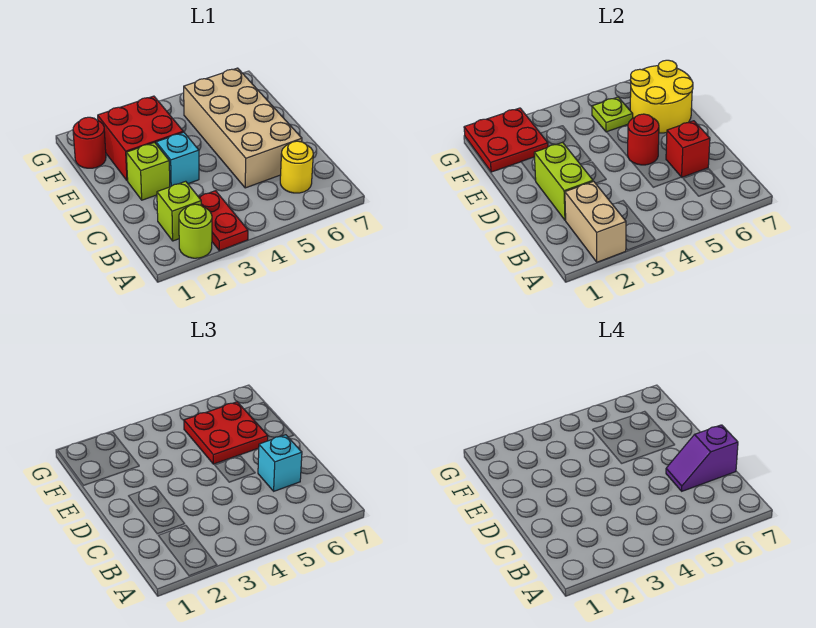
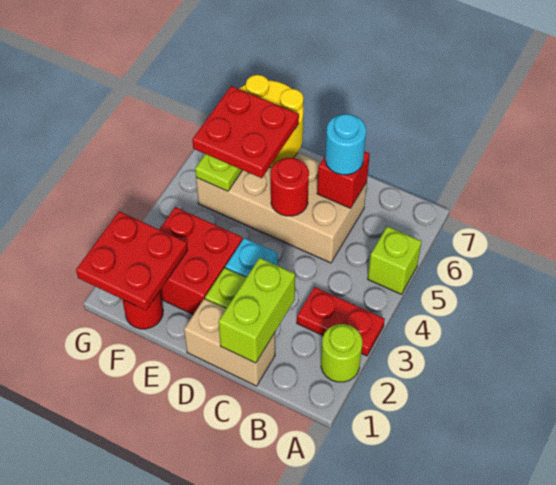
tan brick A2:B2 level 2 -> tan brick C1:D1 level 1
lime brick B2 level 1 -> lime brick A5 level 1
yellow round brick B6 level 1 -> none
lime brick C2:D2 level 2 -> lime brick C1:C2 level 2
cyan brick C6 level 3 -> cyan round brick C6 level 3
purple slope C6:C7 level 4 top 7 -> none

